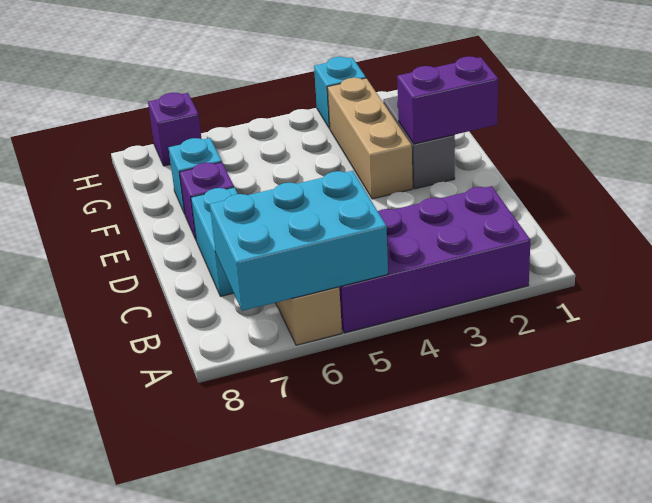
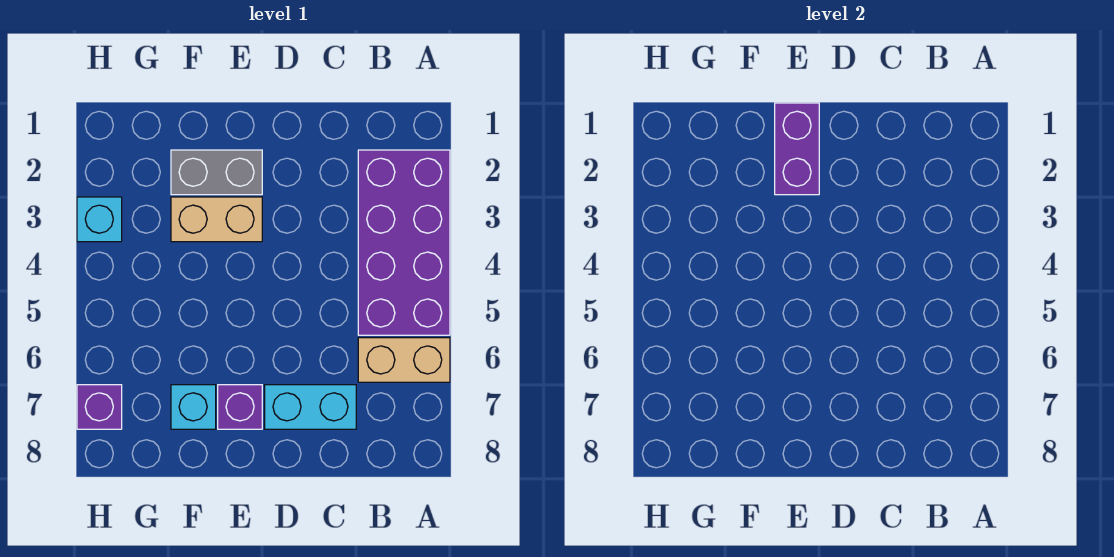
cyan brick A5:B7 level 2 -> none
tan brick E3:G3 level 1 -> tan brick E3:F3 level 1

